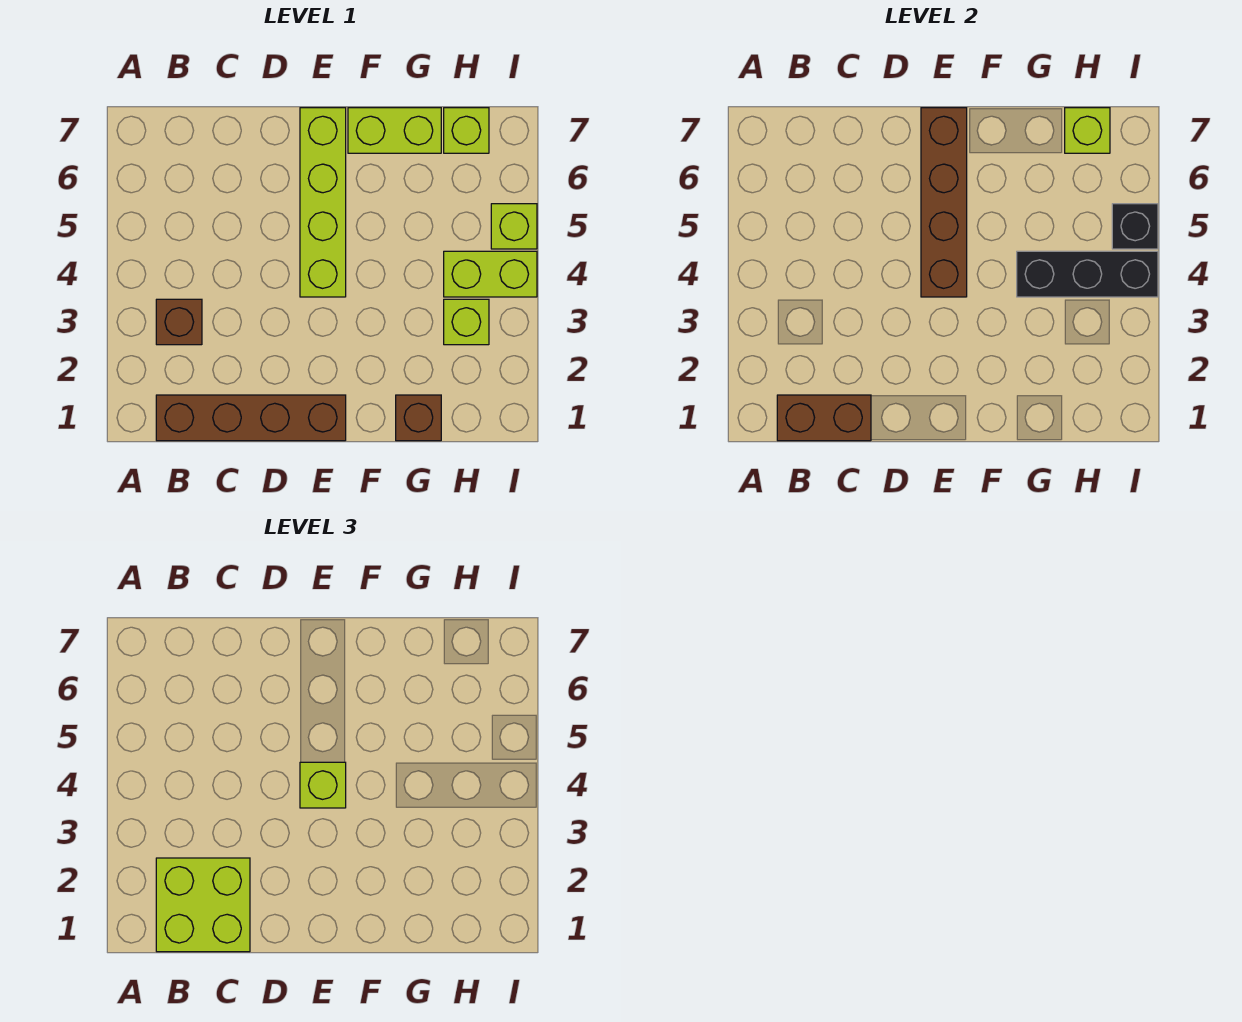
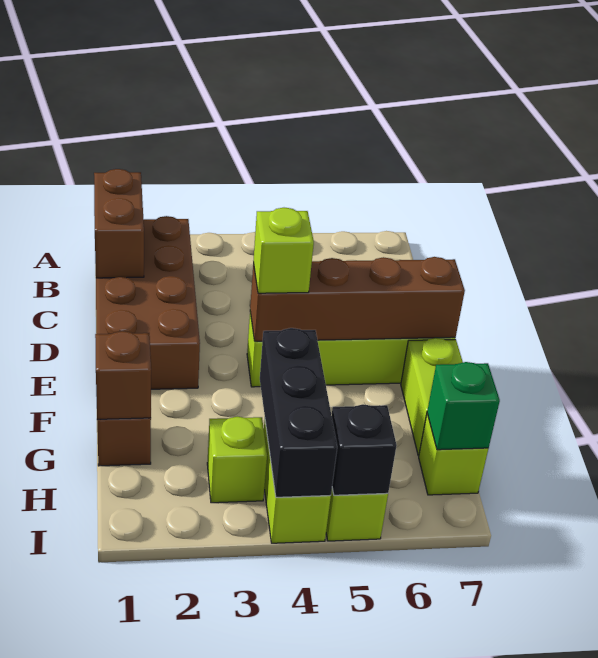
brown brick B1:E1 level 1 -> brown brick B1:E2 level 1
lime brick B1:C2 level 3 -> none
brown brick B3 level 1 -> brown brick G1 level 2
lime brick H7 level 2 -> green brick H7 level 2

